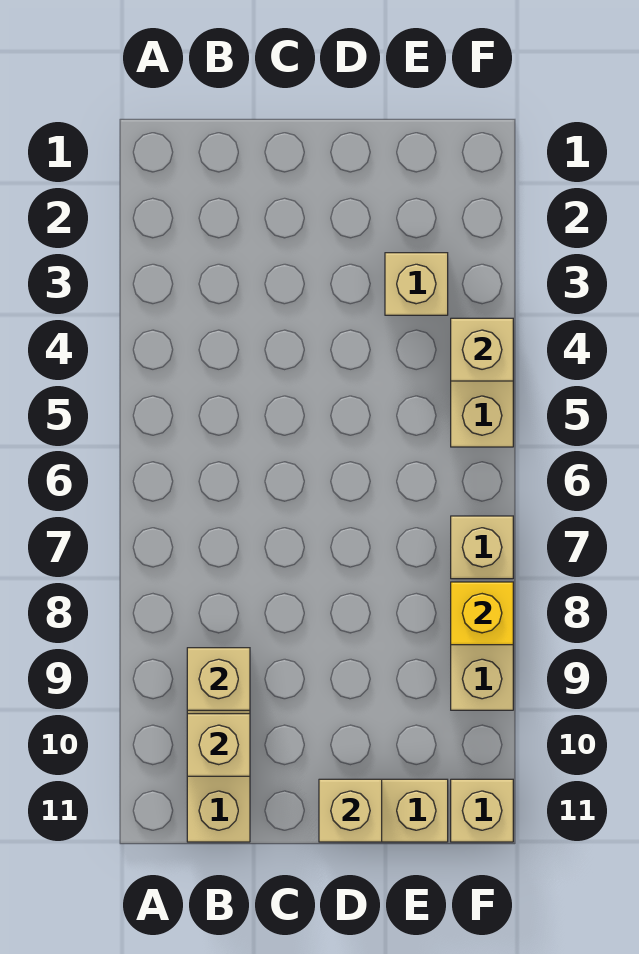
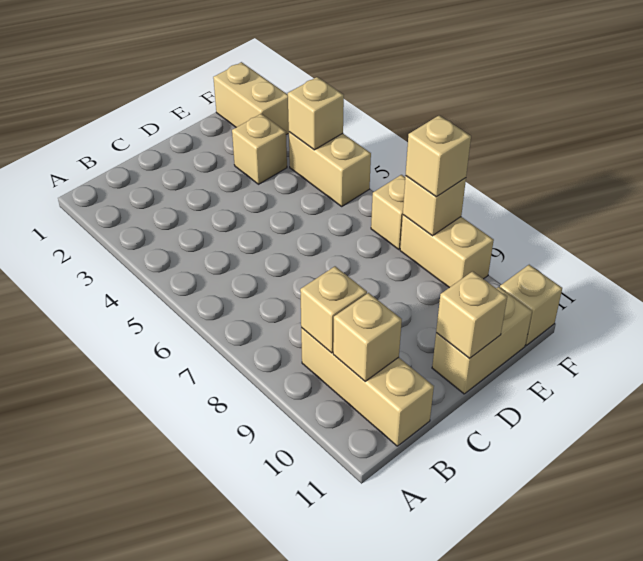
none -> tan brick F1:F2 level 1
yellow brick F8 level 2 -> tan brick F8 level 2
none -> tan brick F8 level 3

